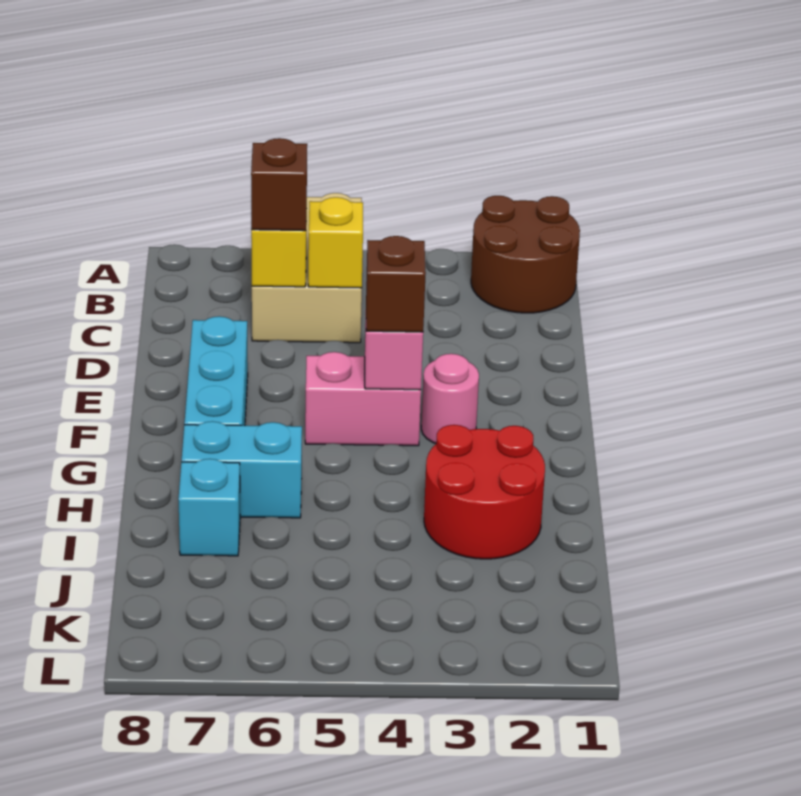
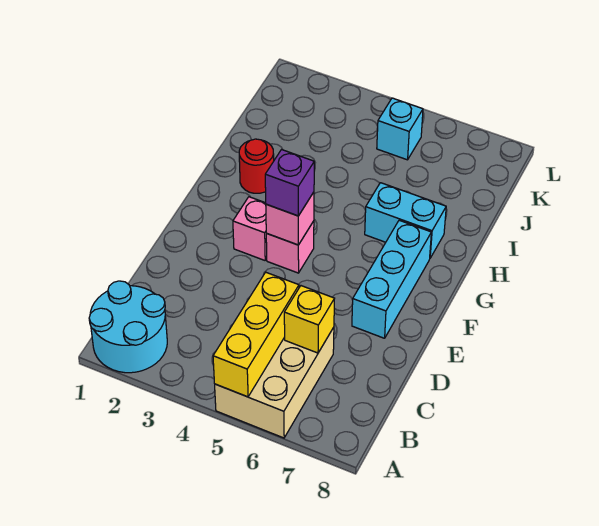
brown round brick A1:B2 level 1 -> cyan round brick A1:B2 level 1
yellow brick C5 level 2 -> yellow brick A5:C5 level 2
brown brick C6 level 3 -> none
pink round brick F3 level 1 -> pink brick F3 level 1
pink brick F4:F5 level 1 -> pink brick F4 level 1
brown brick F4 level 3 -> purple brick F4 level 3
red round brick H2:I3 level 1 -> red round brick H2 level 1
cyan brick I7 level 1 -> cyan brick K5 level 1

